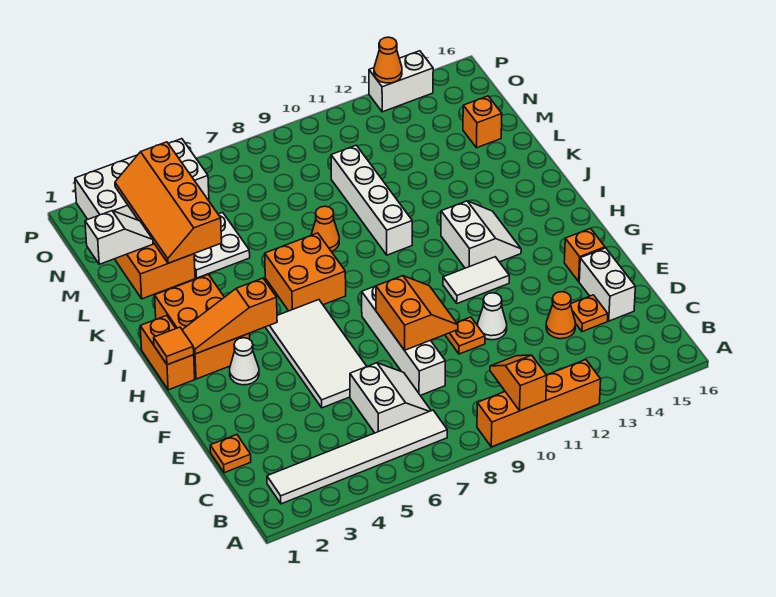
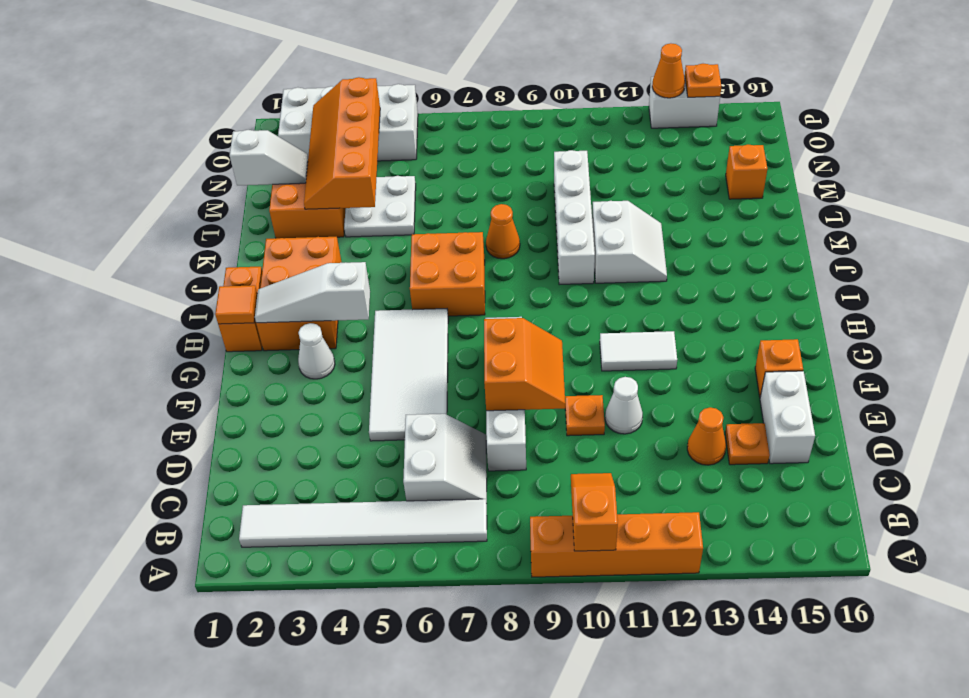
orange plate D1 level 1 -> orange plate P14 level 2
orange slope H2:H4 level 2 top 4 -> white slope H2:H4 level 2 top 4
white slope H12:I13 level 1 top 12 -> white slope J11:K12 level 1 top 11

